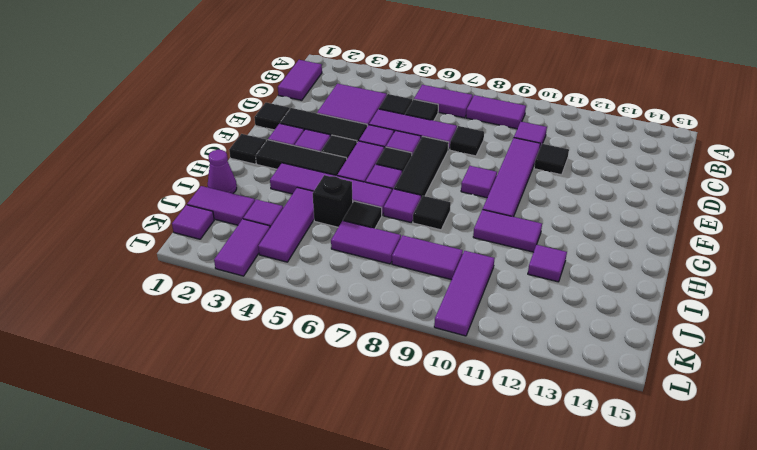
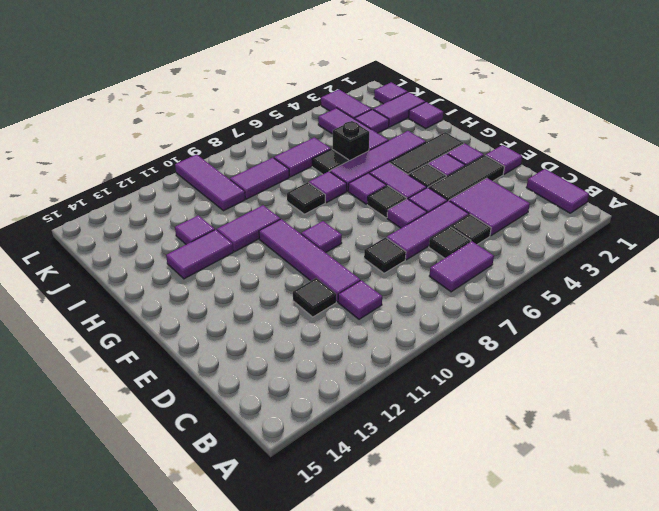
purple tile B8:B9 level 1 -> purple tile H12:H13 level 1
black tile E1 level 1 -> purple tile E1 level 1
black tile E7:G7 level 1 -> none
black tile G1 level 1 -> none
purple cone I1 level 1 -> purple tile I1 level 1

